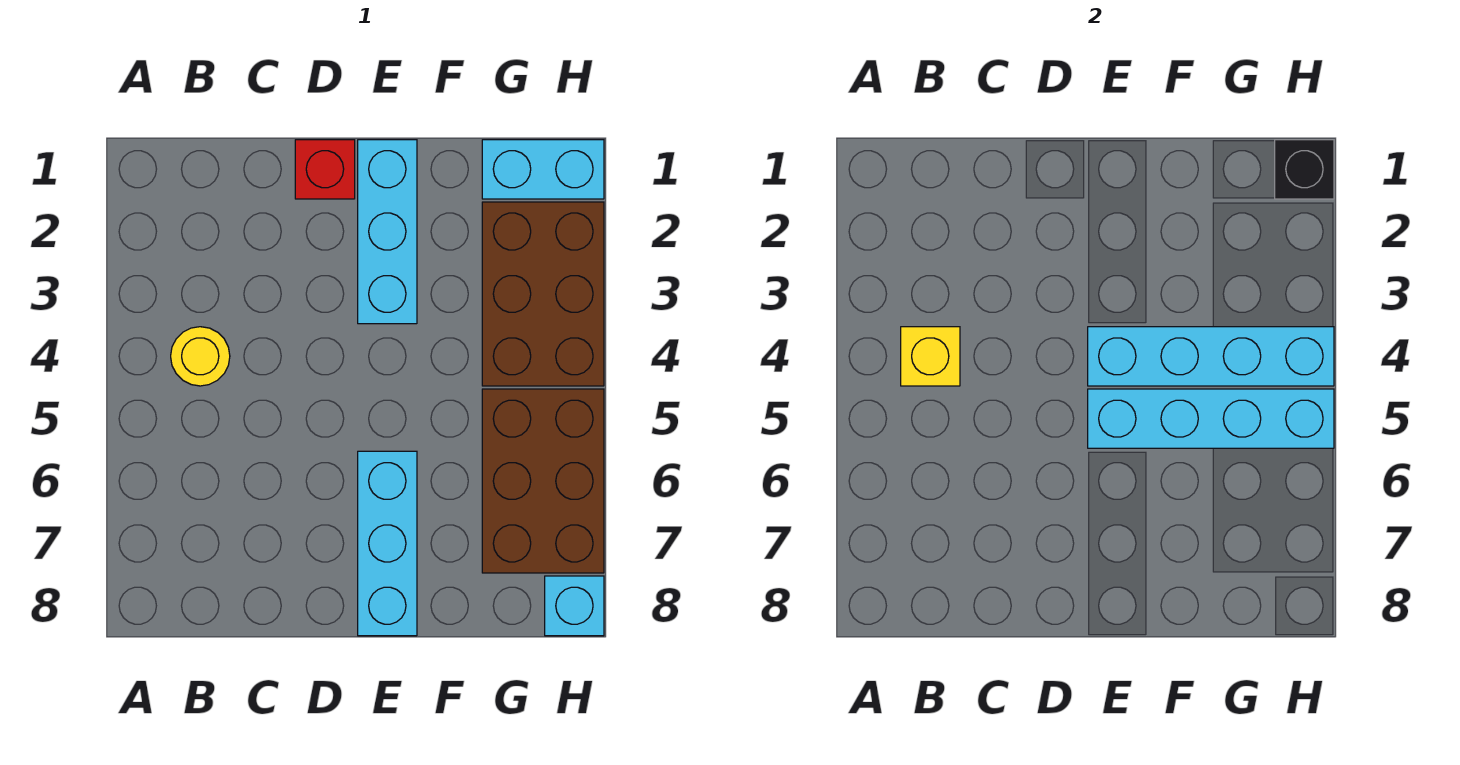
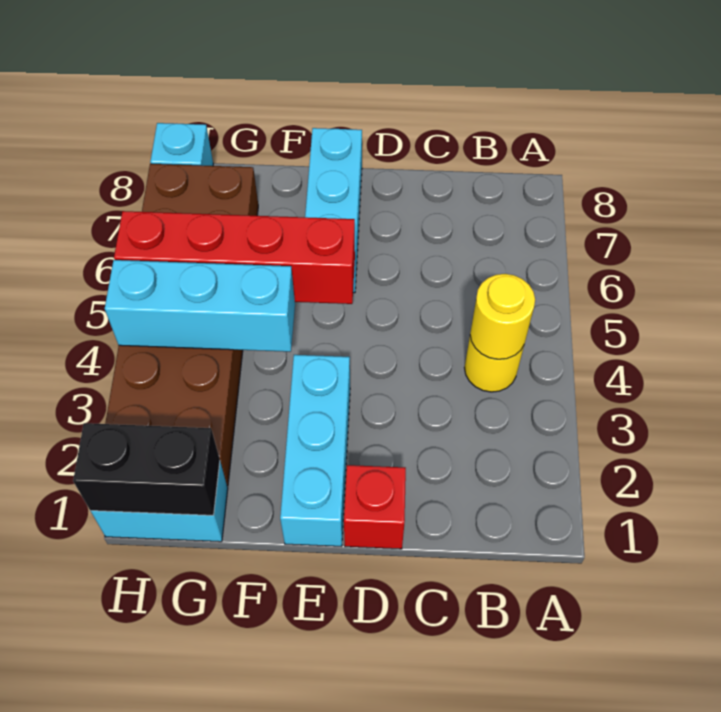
yellow brick B4 level 2 -> yellow round brick B4 level 2
cyan brick E4:H4 level 2 -> cyan brick F4:H4 level 2
cyan brick E5:H5 level 2 -> red brick E5:H5 level 2
black brick H1 level 2 -> black brick G1:H1 level 2

